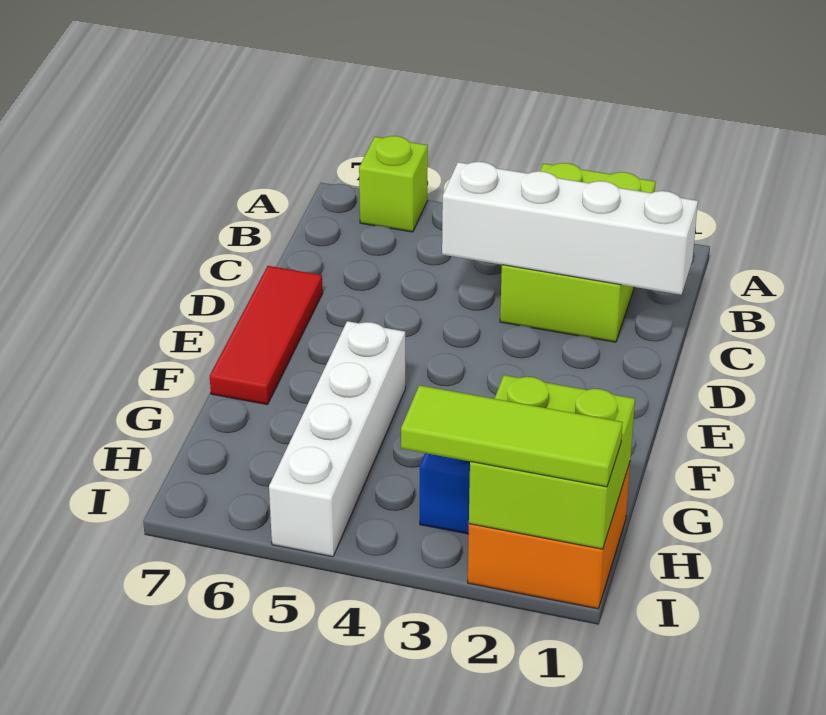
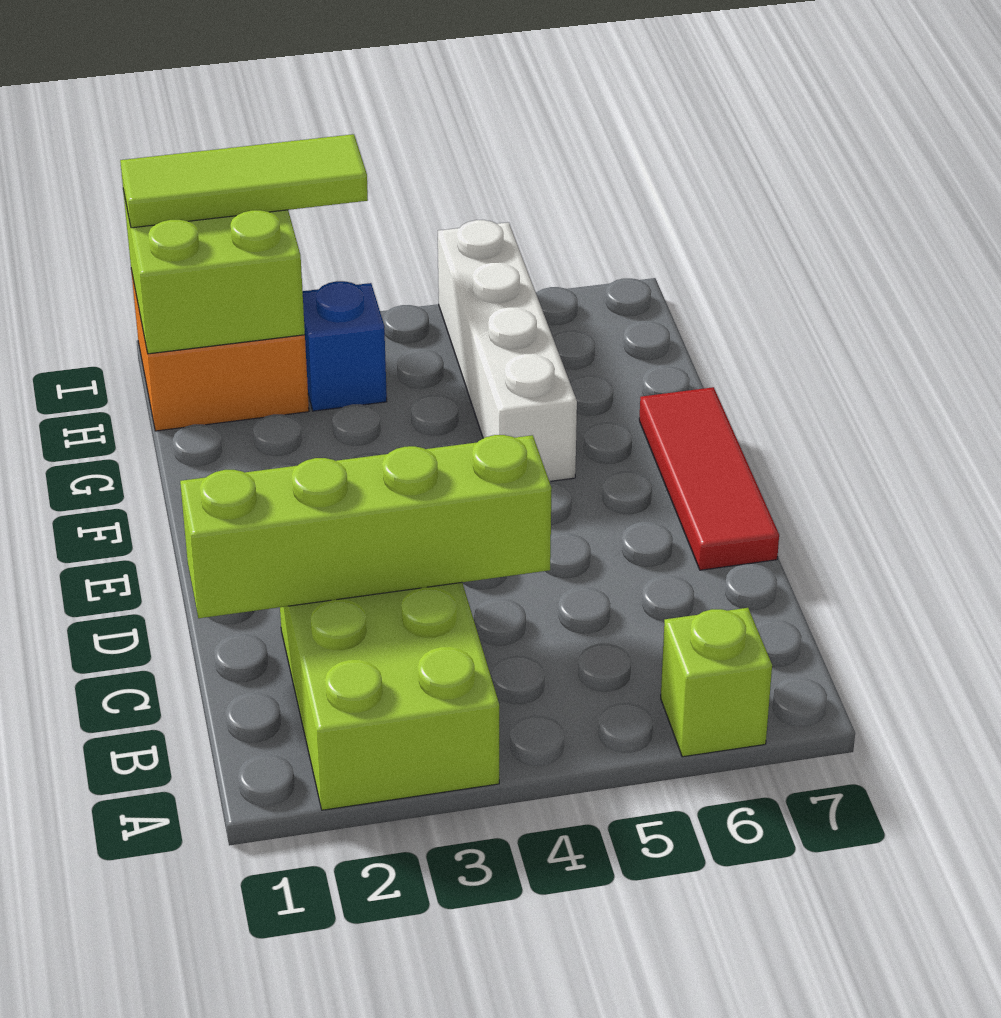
white brick C1:C4 level 2 -> lime brick C1:C4 level 2

